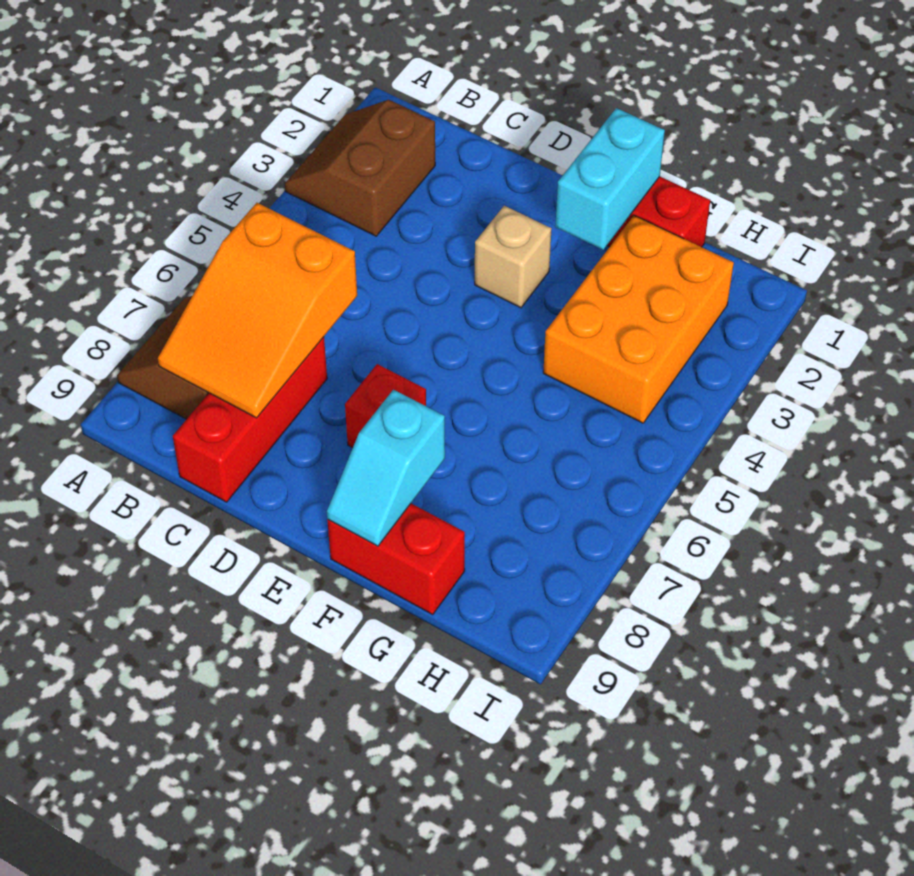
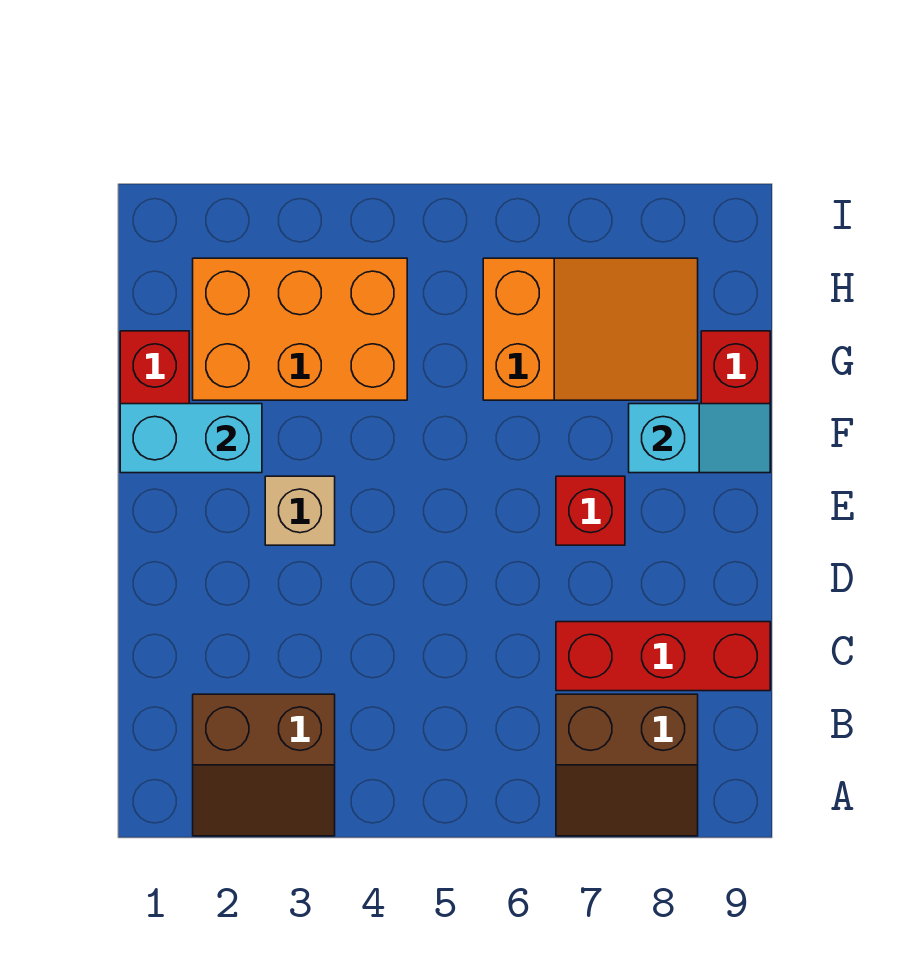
orange slope B6:C8 level 2 top 6 -> orange slope G6:H8 level 1 top 6

